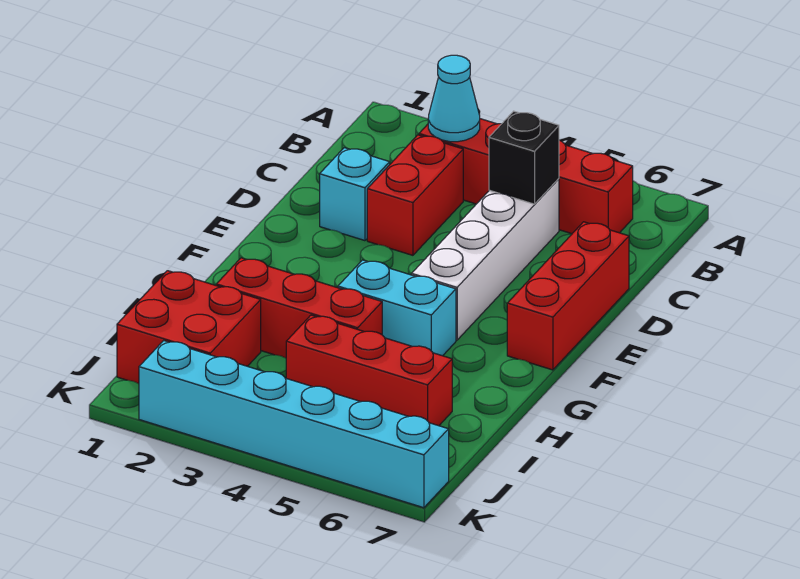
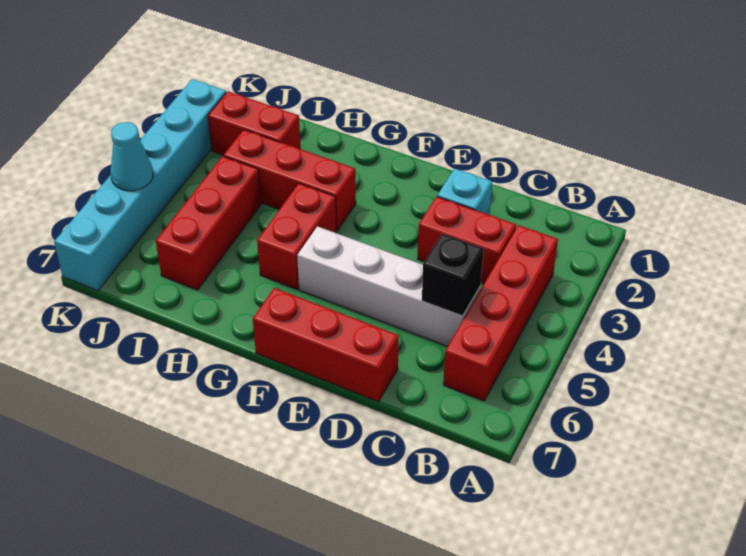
cyan cone B3 level 2 -> cyan cone K5 level 2
cyan brick G4:G5 level 1 -> red brick G4:G5 level 1
red brick H2:H4 level 1 -> red brick G3:I3 level 1
red brick I1:J2 level 1 -> red brick I2:J2 level 1

